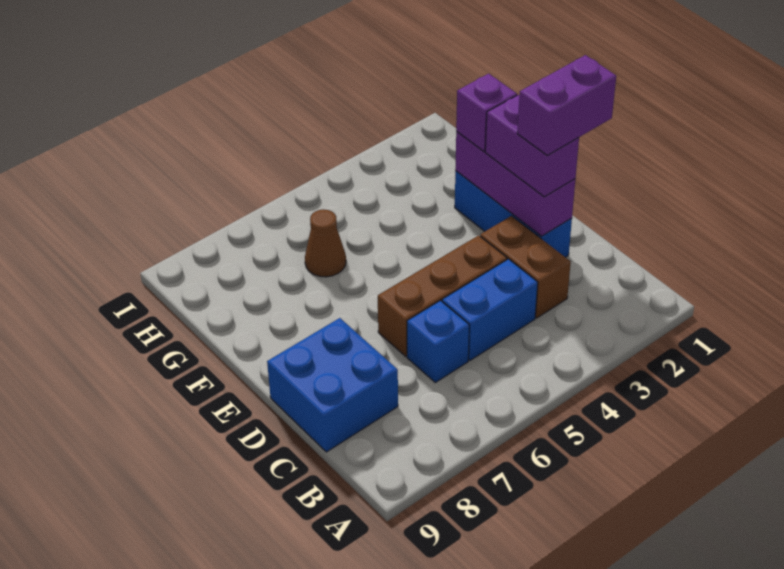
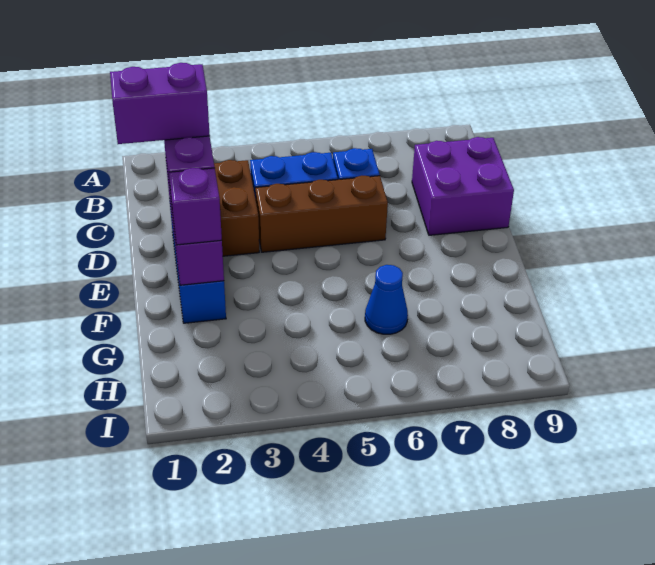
blue brick C8:D9 level 1 -> purple brick C8:D9 level 1
brown cone G6 level 1 -> blue cone G6 level 1

